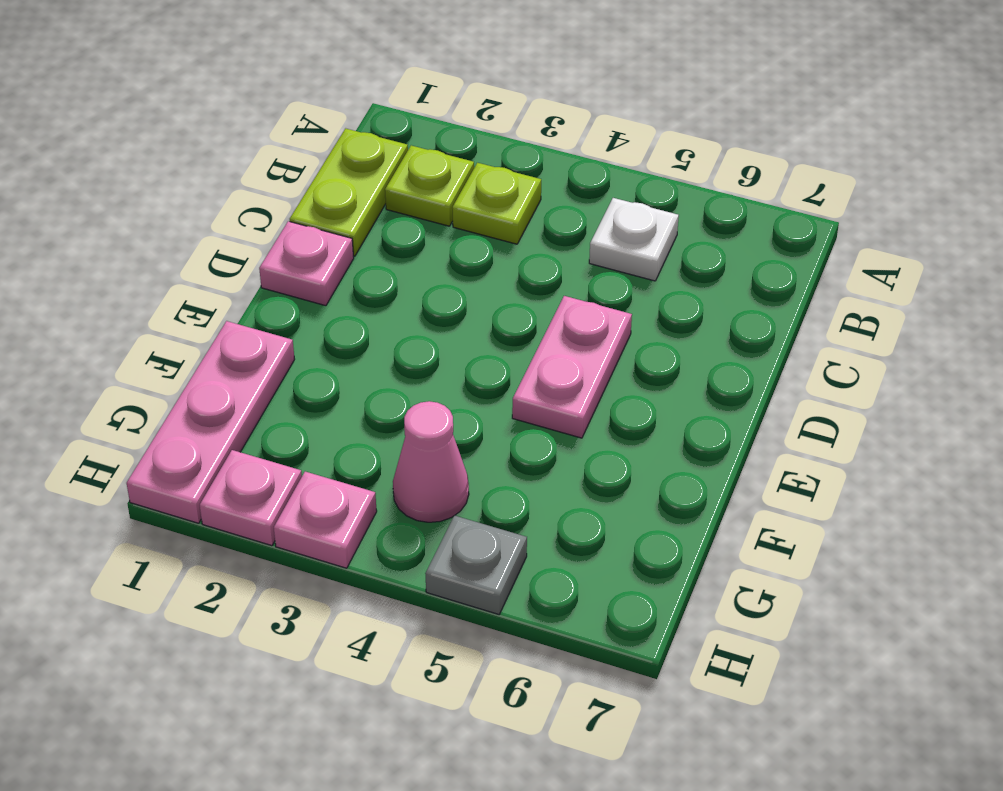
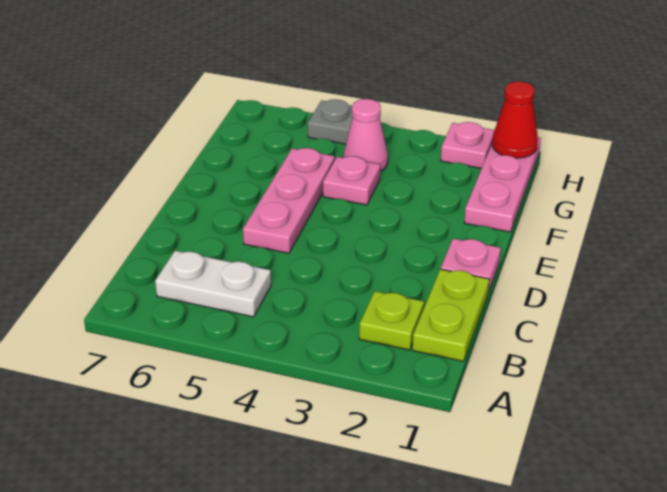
lime plate B3 level 1 -> none
white plate B5 level 1 -> white plate B5:B6 level 1
pink plate D5:E5 level 1 -> pink plate D5:F5 level 1
none -> red cone H1 level 2
pink plate H3 level 1 -> pink plate F4 level 1

